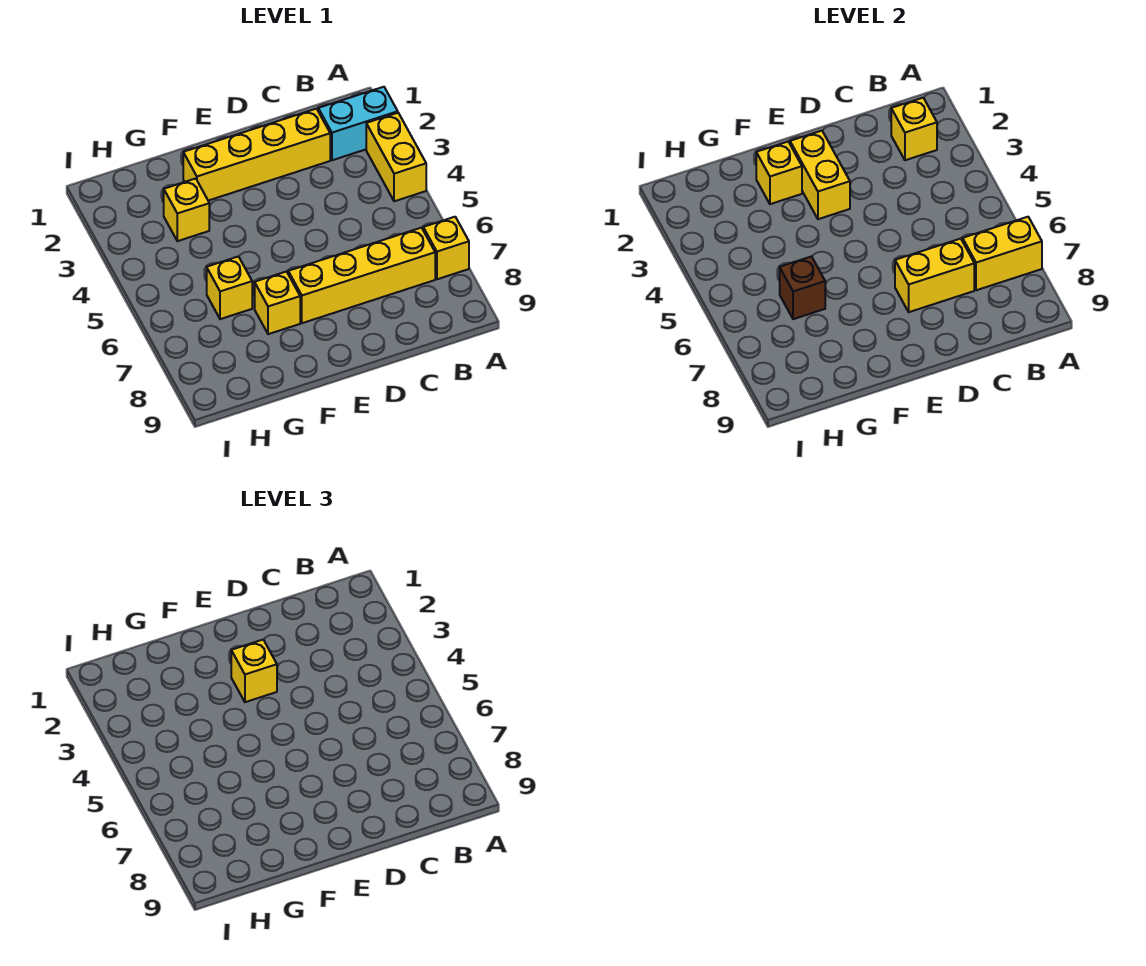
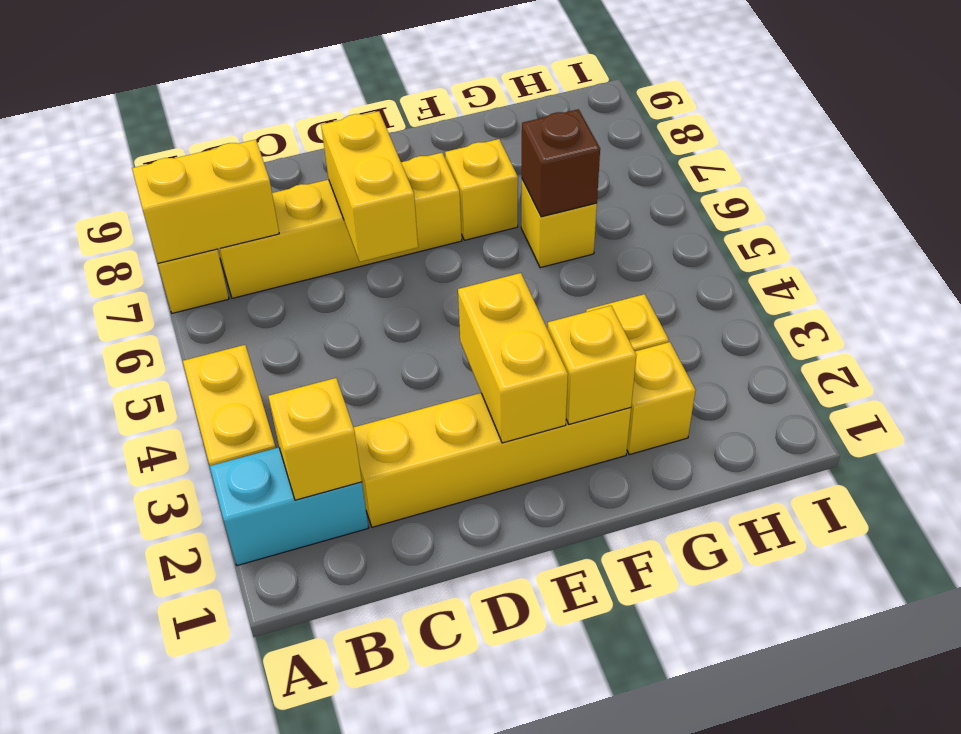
yellow brick C7:D7 level 2 -> yellow brick D6:D7 level 2
yellow brick E3 level 3 -> yellow brick G2 level 1

